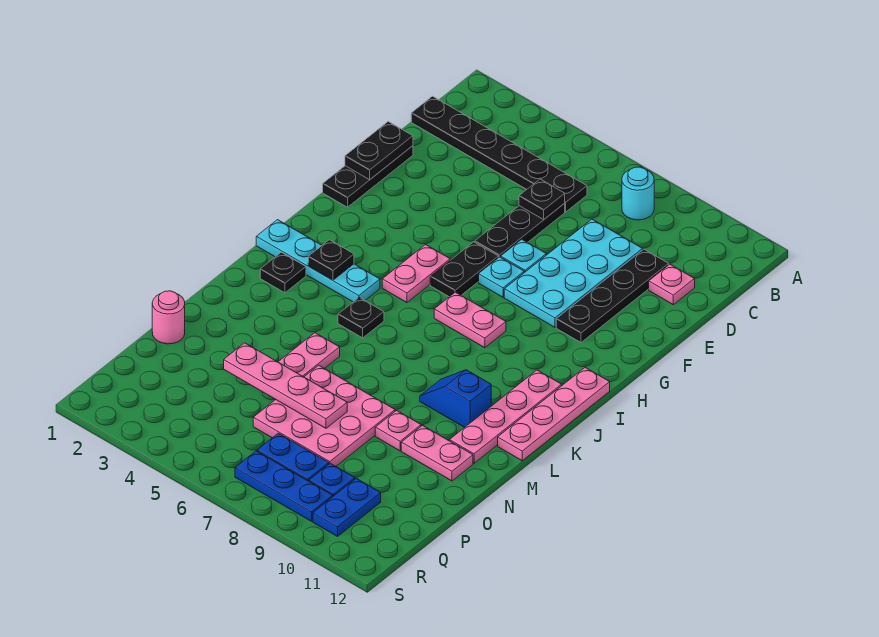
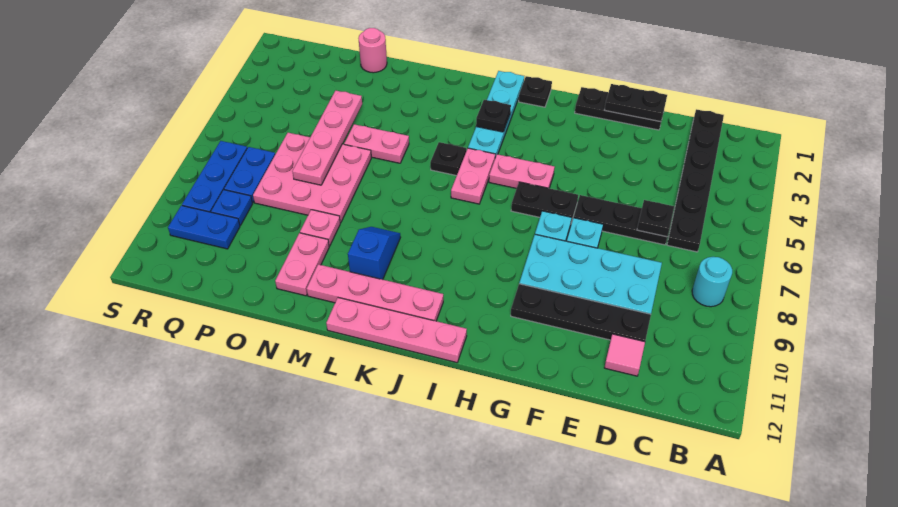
pink plate D11 level 1 -> pink tile D11 level 1
pink plate I7:I8 level 1 -> pink plate J5:J6 level 1
black plate K2 level 1 -> black plate I1 level 1

